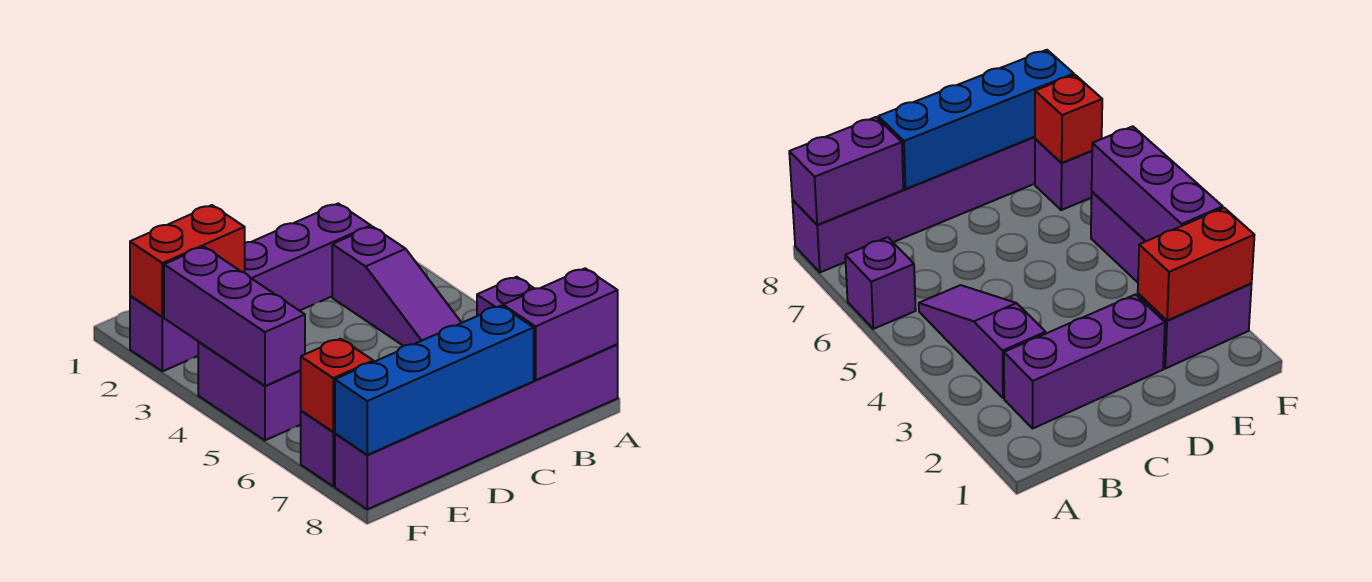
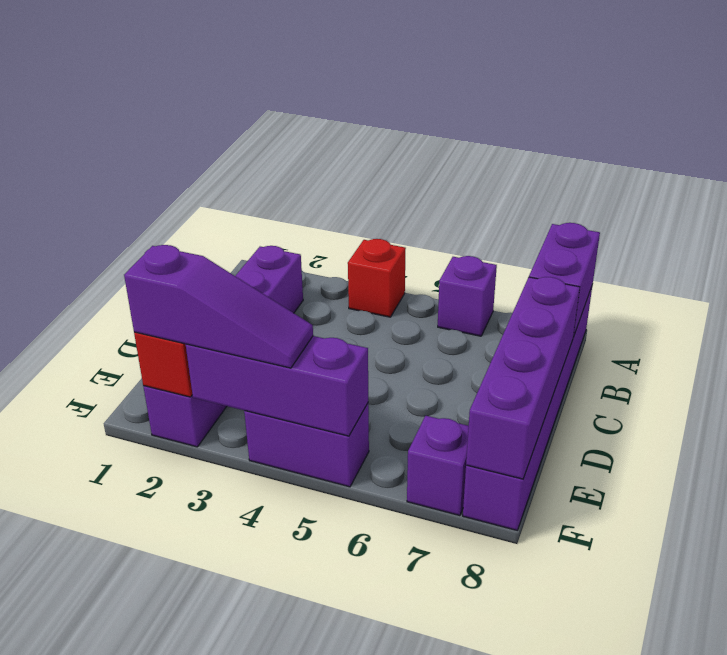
purple slope B3:B5 level 1 top 3 -> purple slope F2:F4 level 3 top 2
blue brick C8:F8 level 2 -> purple brick C8:F8 level 2
red brick F7 level 2 -> red brick A4 level 1

